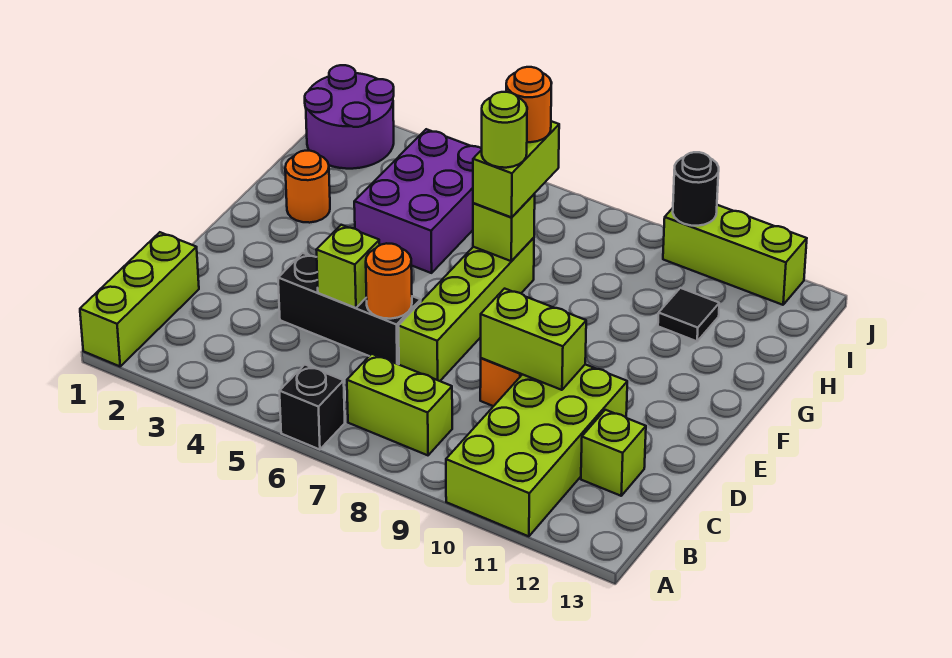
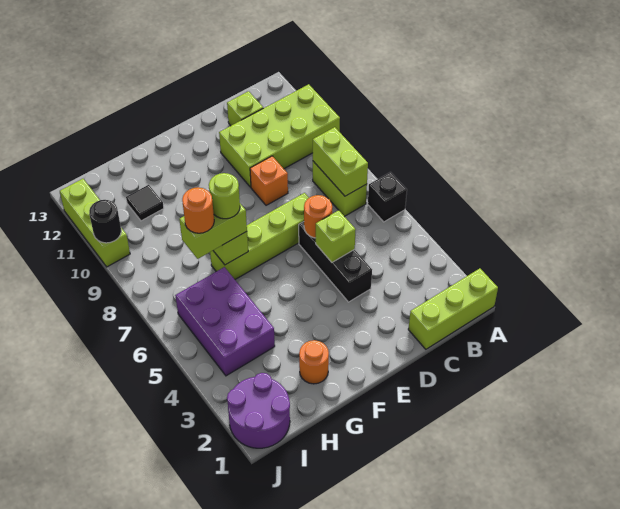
lime brick D9:D10 level 2 -> lime brick B7:B8 level 2
purple brick G4:I5 level 1 -> purple brick H4:I6 level 1

